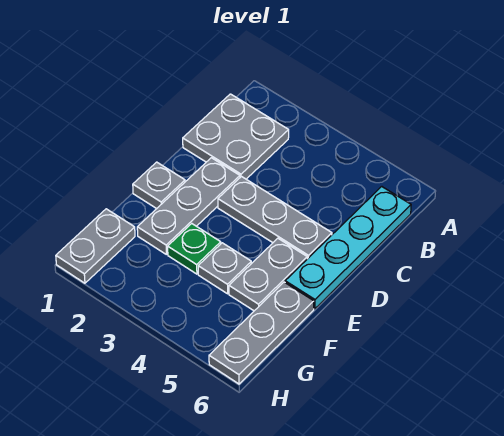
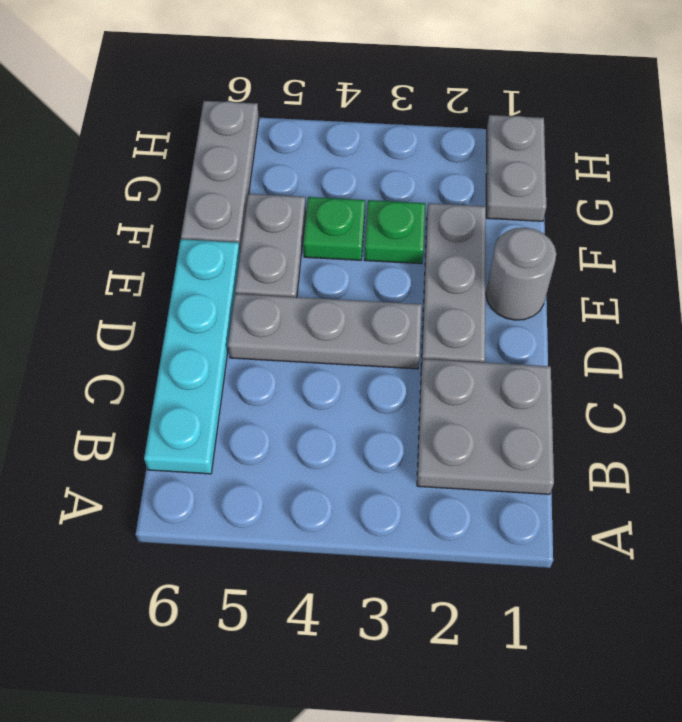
grey plate E1 level 1 -> grey round brick E1 level 1
grey plate F4 level 1 -> green plate F4 level 1

